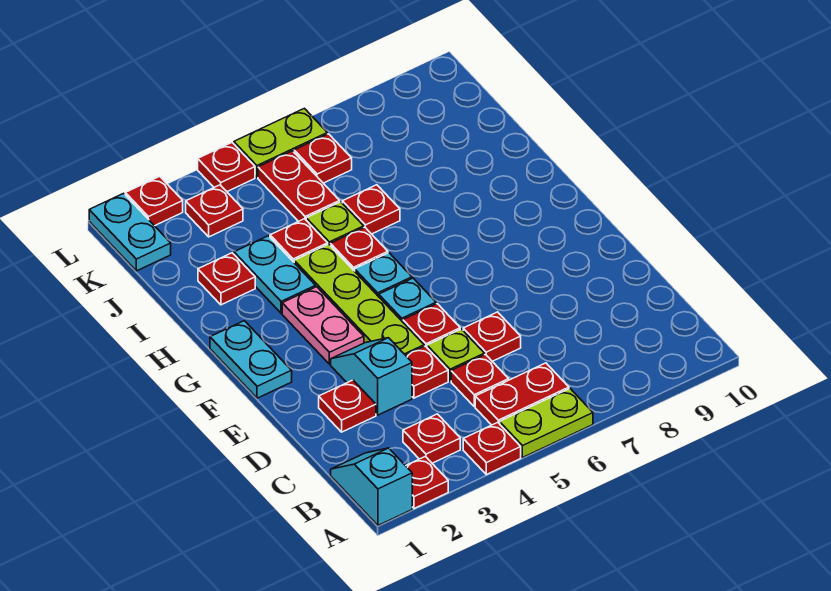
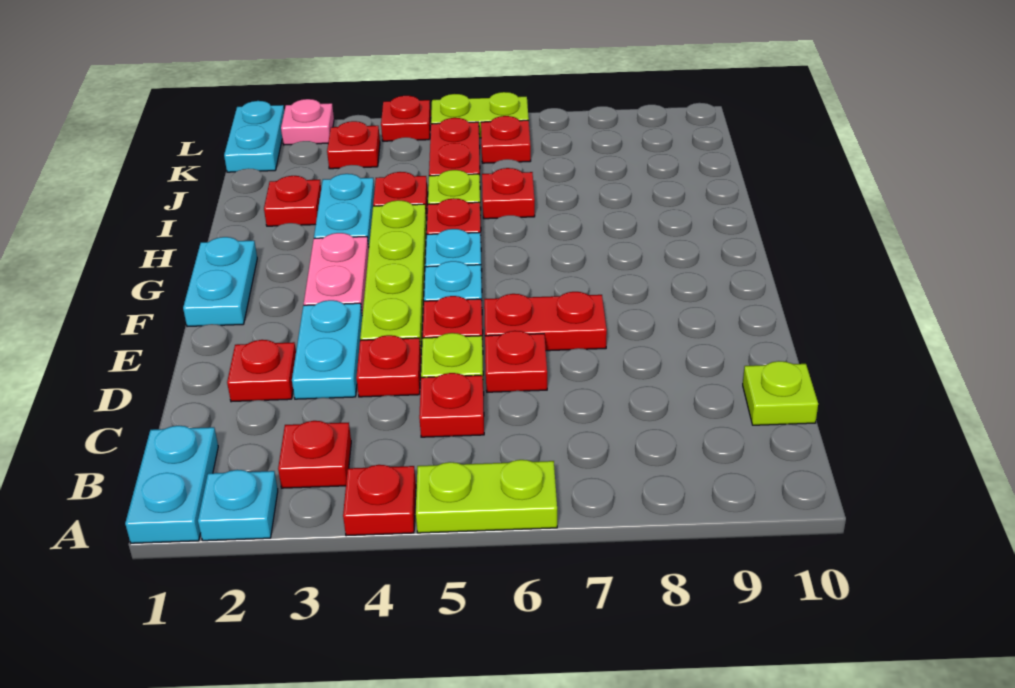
cyan slope A1:B1 level 1 top A -> cyan plate A1:B1 level 1
red plate A2 level 1 -> cyan plate A2 level 1
red plate B5:B6 level 1 -> red plate E6:E7 level 1
none -> lime plate C10 level 1
cyan slope D3:E3 level 1 top D -> cyan plate D3:E3 level 1
red plate L2 level 1 -> pink plate L2 level 1

